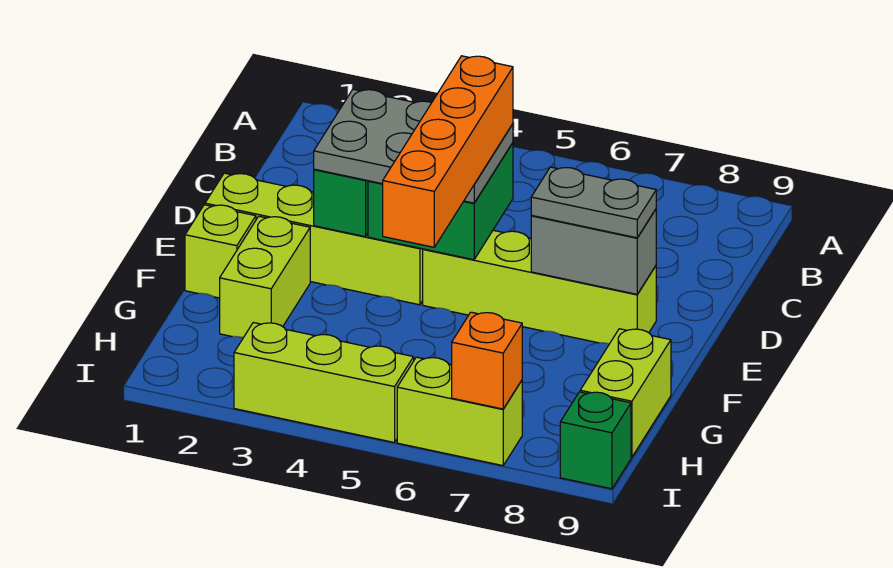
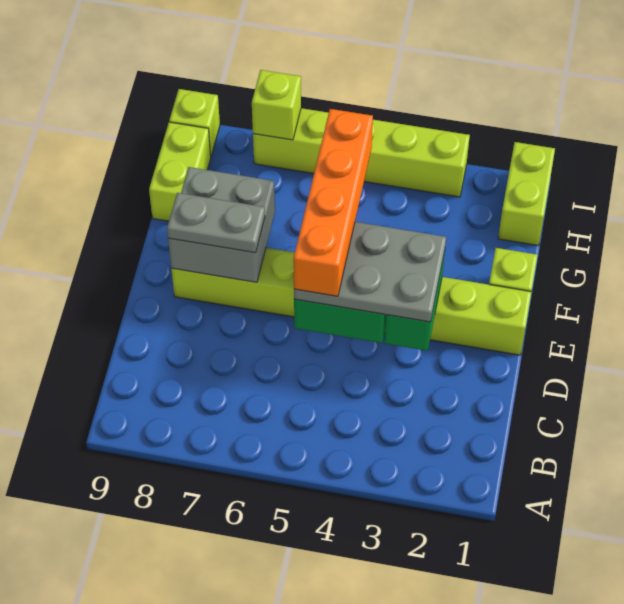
grey brick E7:E8 level 2 -> grey brick E7:F8 level 2
lime brick F2:G2 level 1 -> lime brick H1:I1 level 1
orange brick I7 level 2 -> lime brick I7 level 2
green brick I9 level 1 -> lime brick I9 level 1

